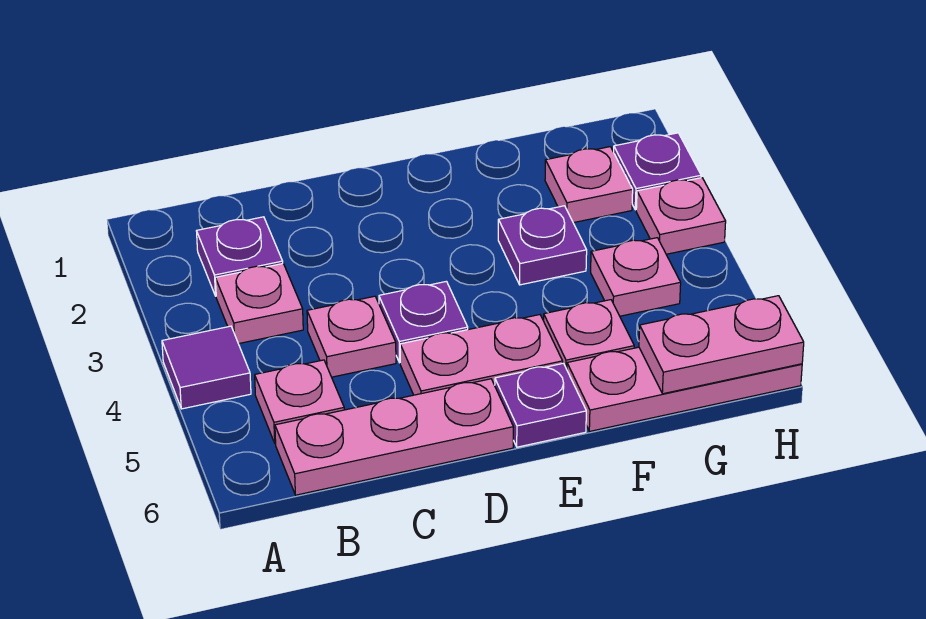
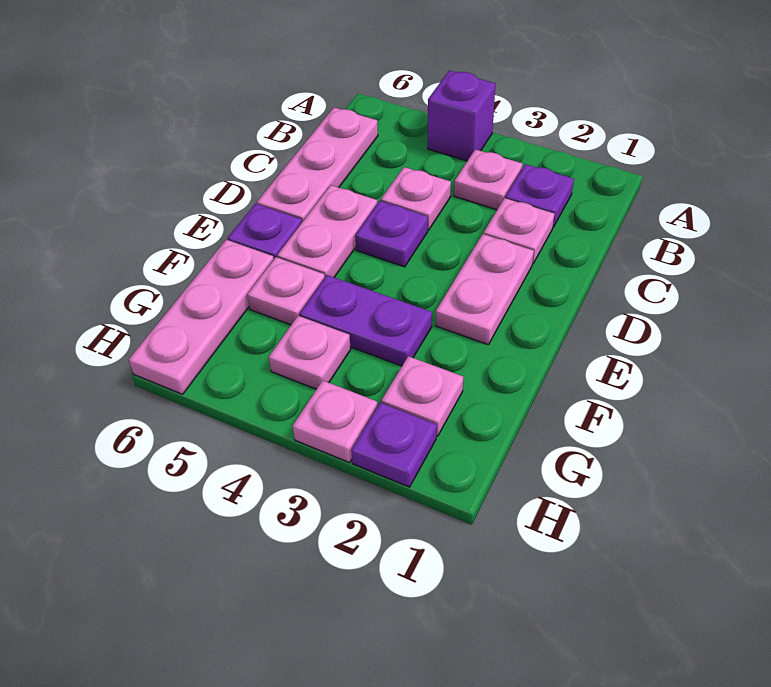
purple tile A4 level 1 -> purple brick A4 level 1
pink plate B5 level 1 -> pink plate C2 level 1
purple plate F3 level 1 -> purple plate F3:F4 level 1
pink plate G6:H6 level 2 -> pink plate D2:E2 level 1

